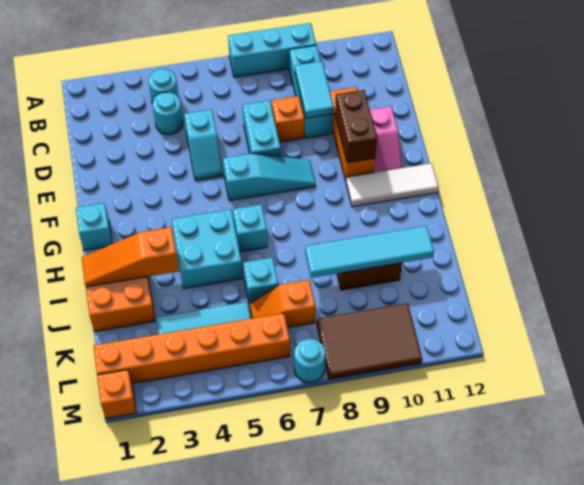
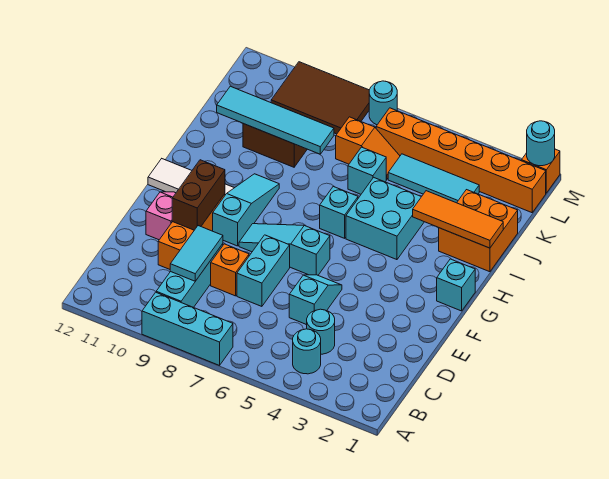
none -> cyan slope F9:H9 level 1 top F
orange slope I1:I3 level 2 top 3 -> orange tile I1:I3 level 2
none -> cyan round brick M1 level 2

